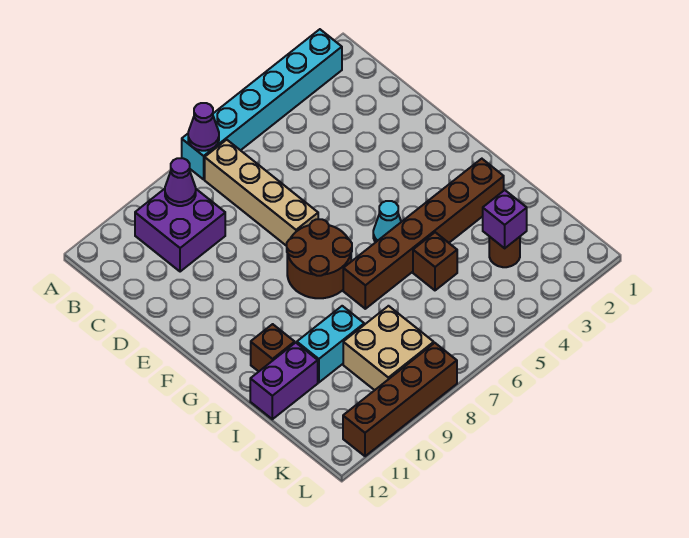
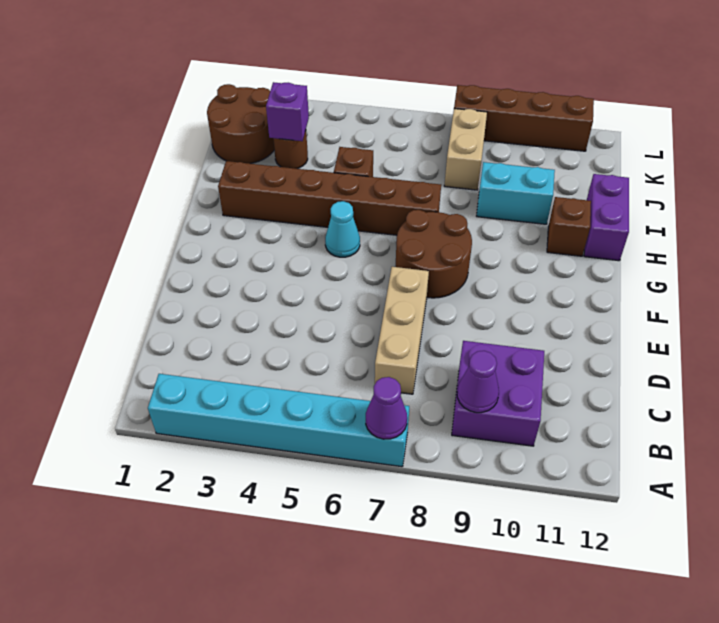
tan brick B7:E7 level 1 -> tan brick C7:E7 level 1
purple brick I11:I12 level 1 -> purple brick H12:I12 level 1
none -> brown round brick J1:K2 level 1
tan brick J8:K9 level 1 -> tan brick J8:K8 level 1

